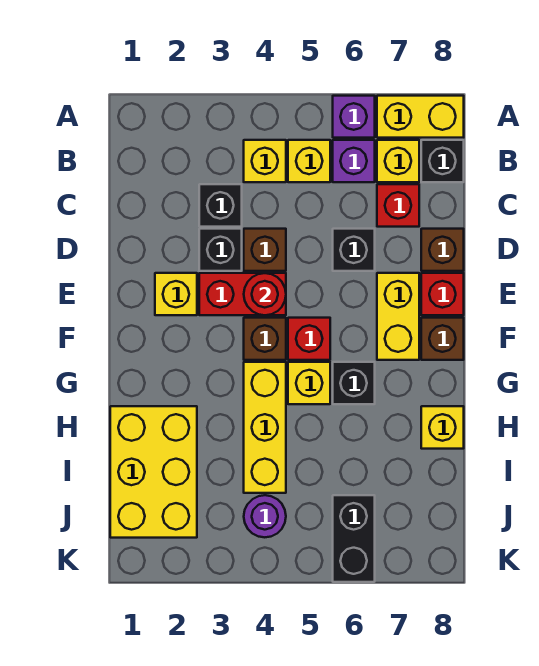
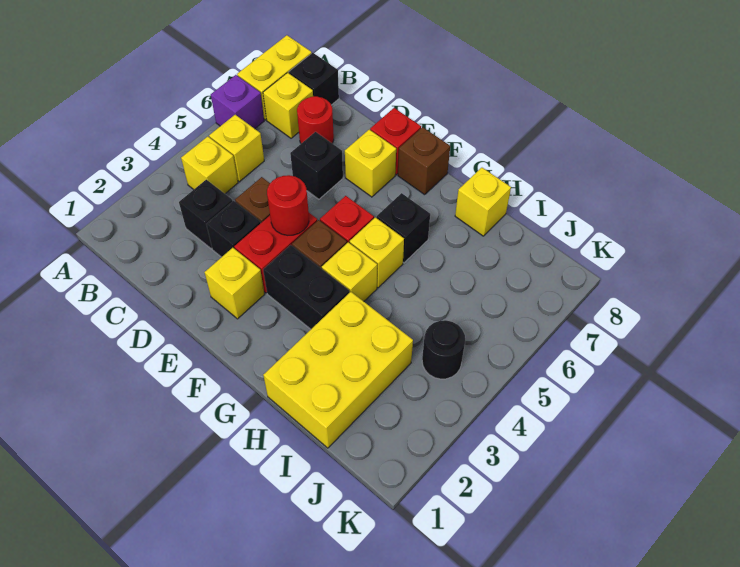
purple brick B6 level 1 -> none
red brick C7 level 1 -> red round brick C7 level 1
brown brick D8 level 1 -> none
yellow brick E7:F7 level 1 -> yellow brick E7 level 1
yellow brick G4:I4 level 1 -> yellow brick G4 level 1
yellow brick H1:J2 level 1 -> yellow brick H1:I3 level 1
purple round brick J4 level 1 -> black round brick J4 level 1
black brick J6:K6 level 1 -> black brick F3:G3 level 1

